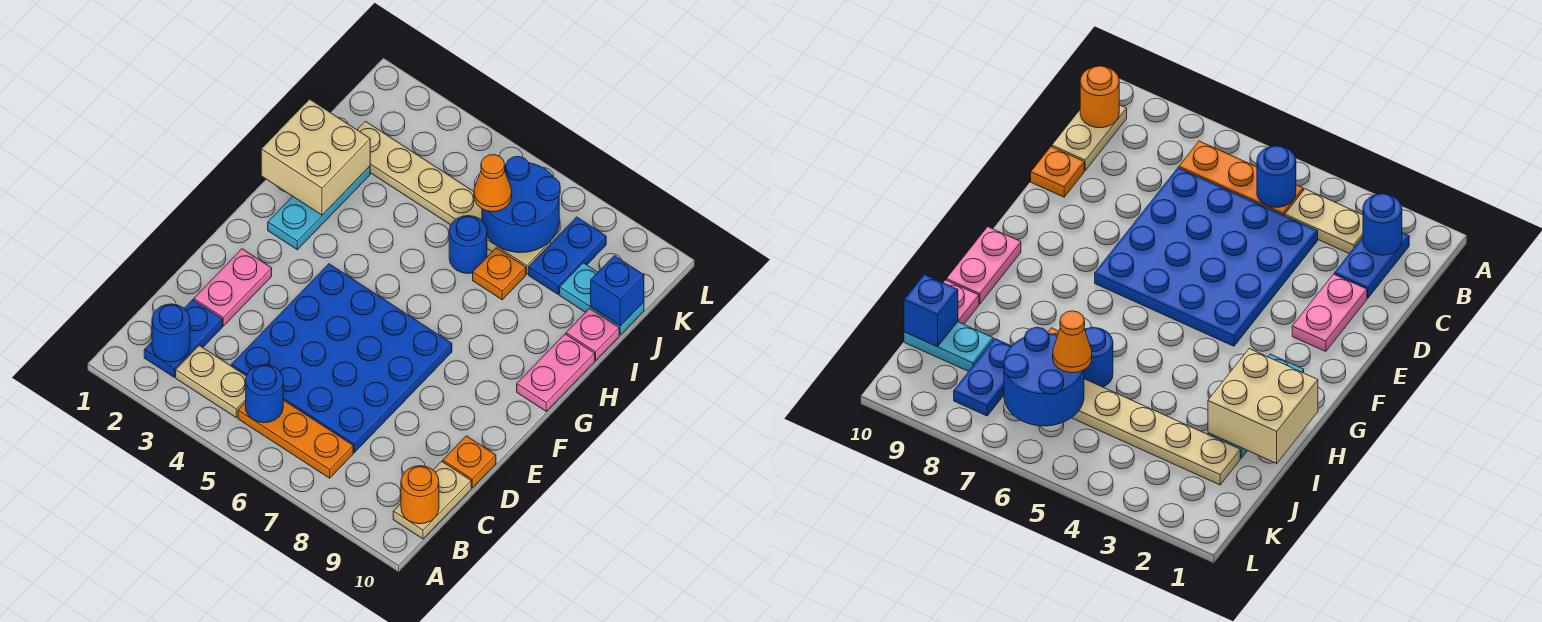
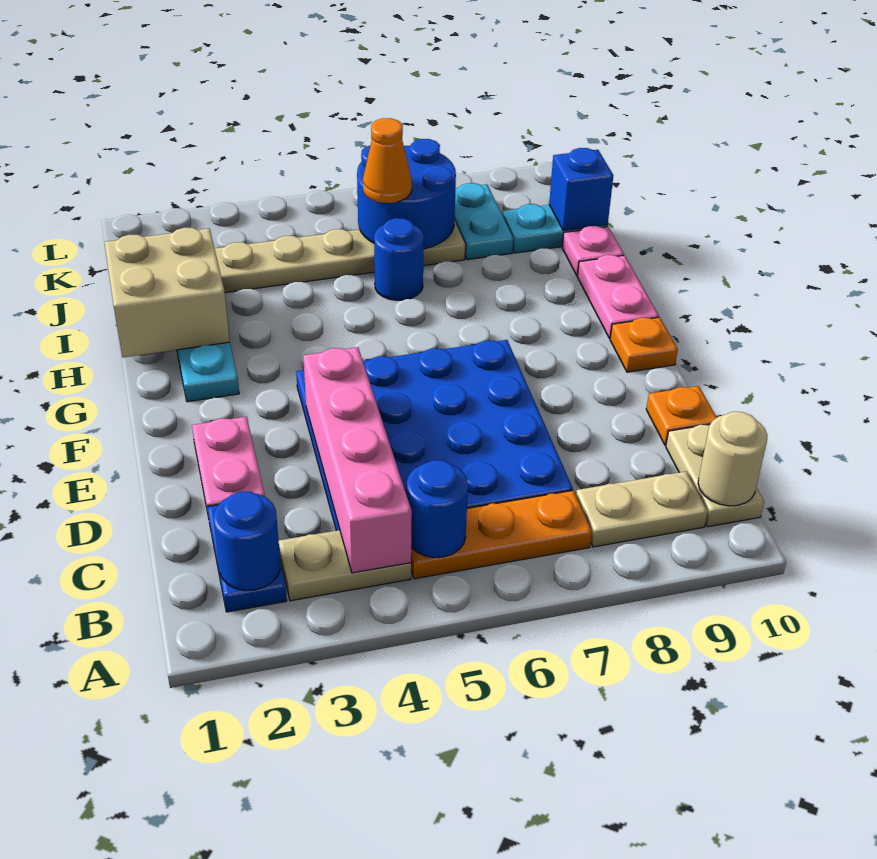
none -> pink brick B4:E4 level 2
none -> tan plate B8:B9 level 1
orange round brick B10 level 2 -> tan round brick B10 level 2
orange plate I7 level 1 -> orange plate F10 level 1
blue plate J8:K8 level 1 -> cyan plate J8:K8 level 1

